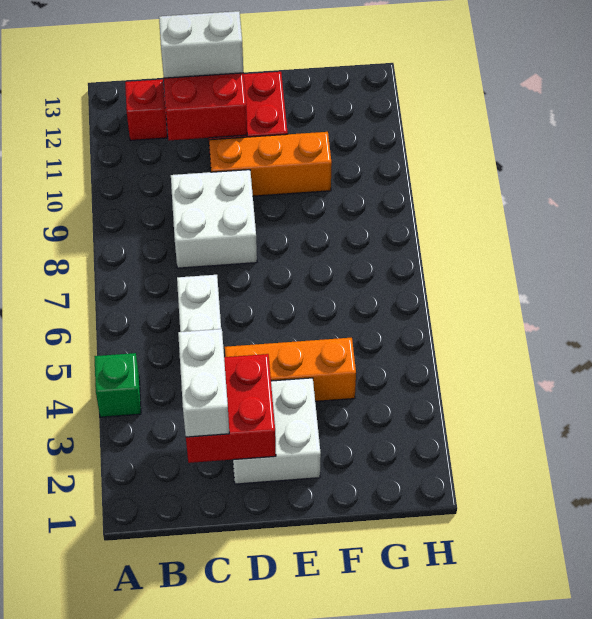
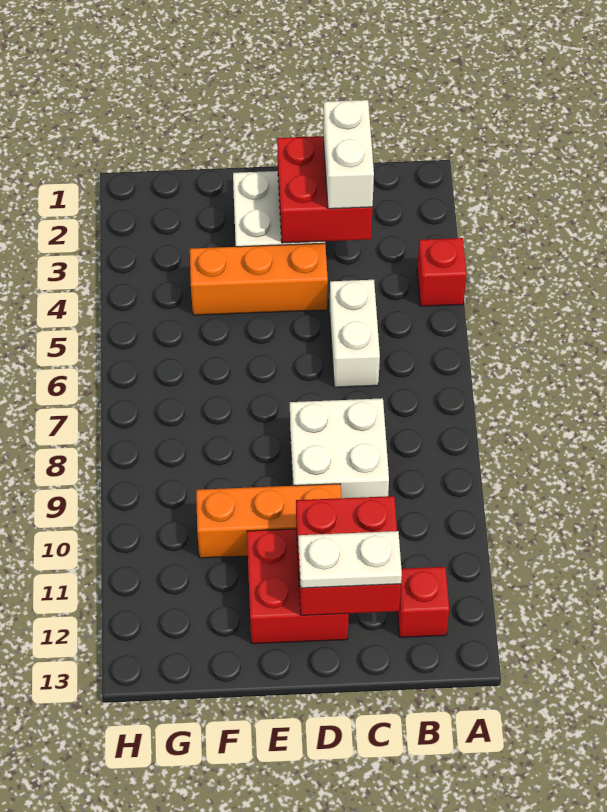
green brick A4 level 1 -> red brick A4 level 1
white brick C12:D12 level 3 -> white plate C12:D12 level 3

